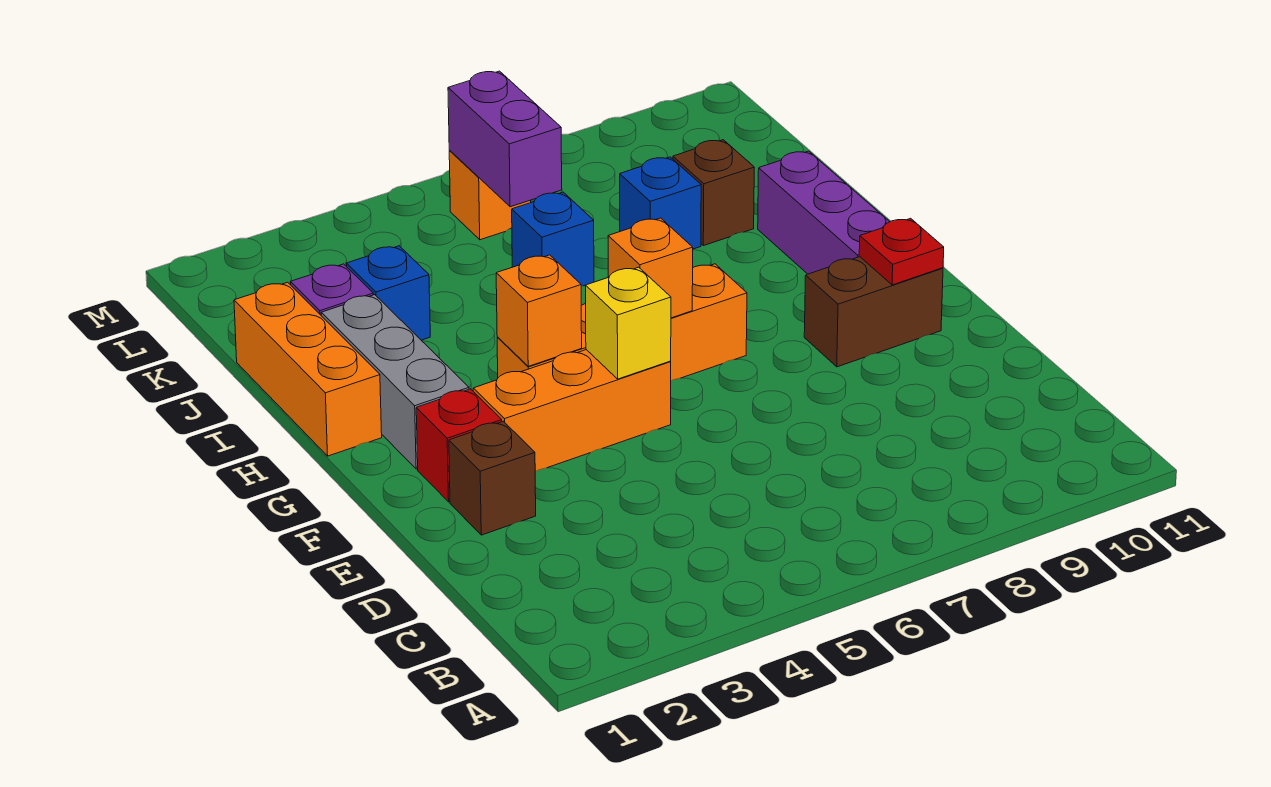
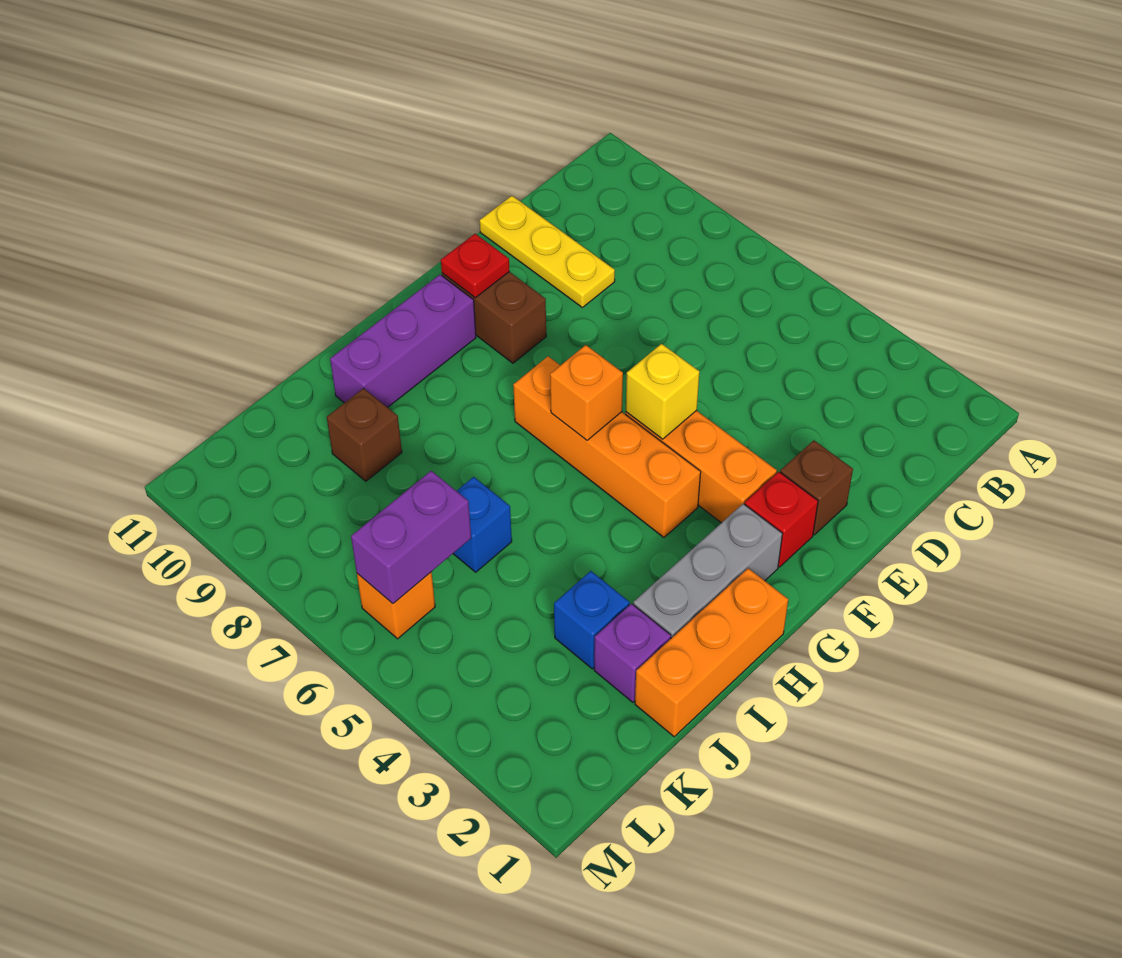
none -> yellow plate D9:D11 level 1
orange brick G4 level 2 -> none
blue brick J8 level 1 -> none

